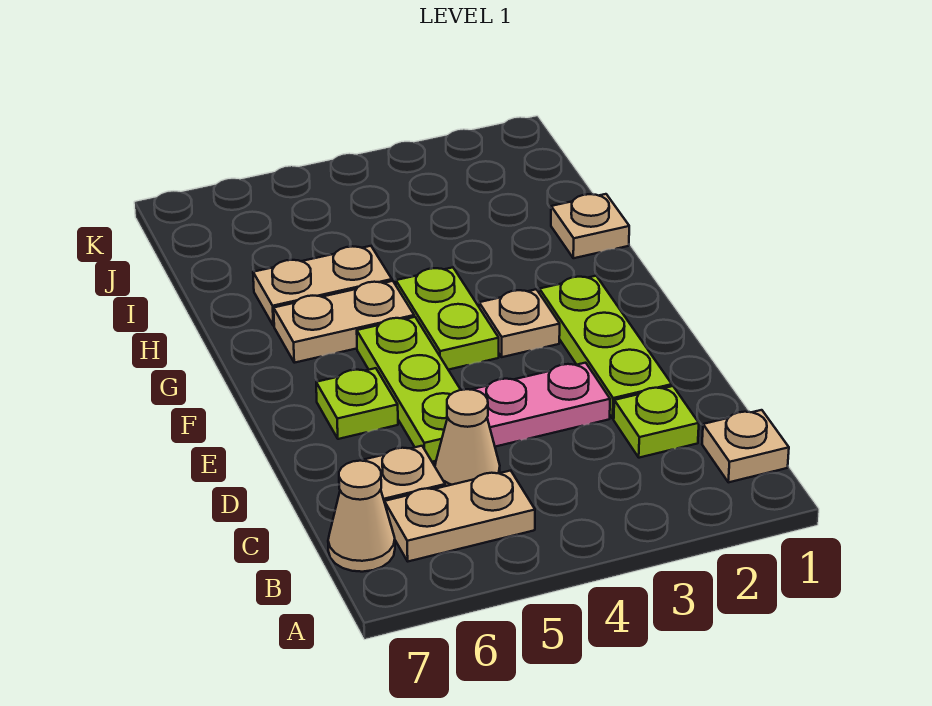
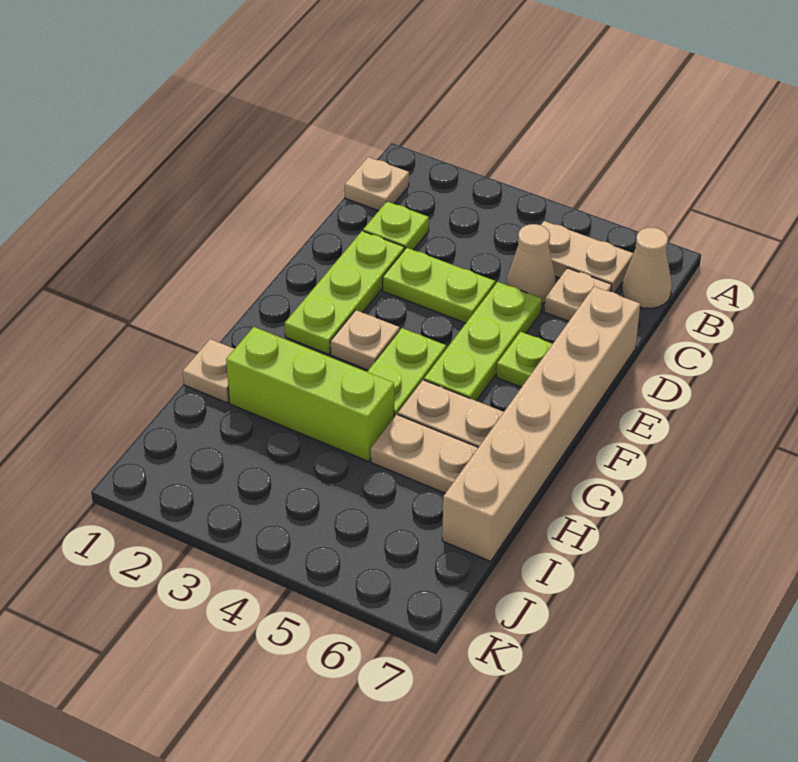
pink plate D3:D4 level 1 -> lime plate D3:D4 level 1
none -> tan brick D7:I7 level 1
none -> lime brick H2:H4 level 1

